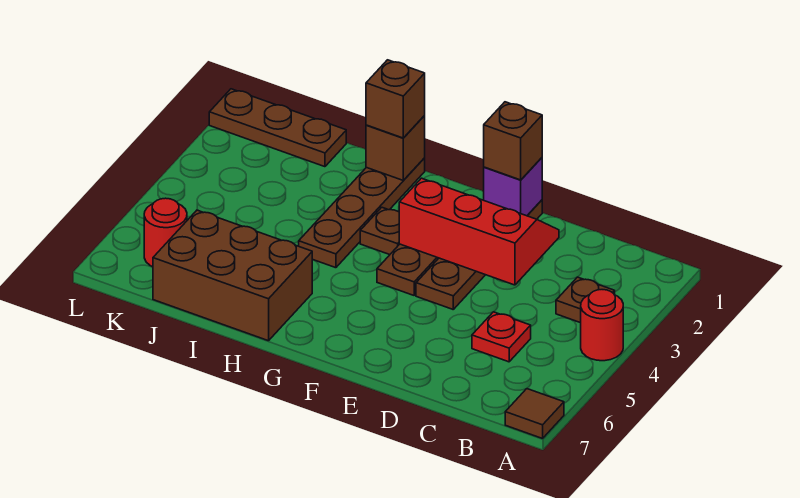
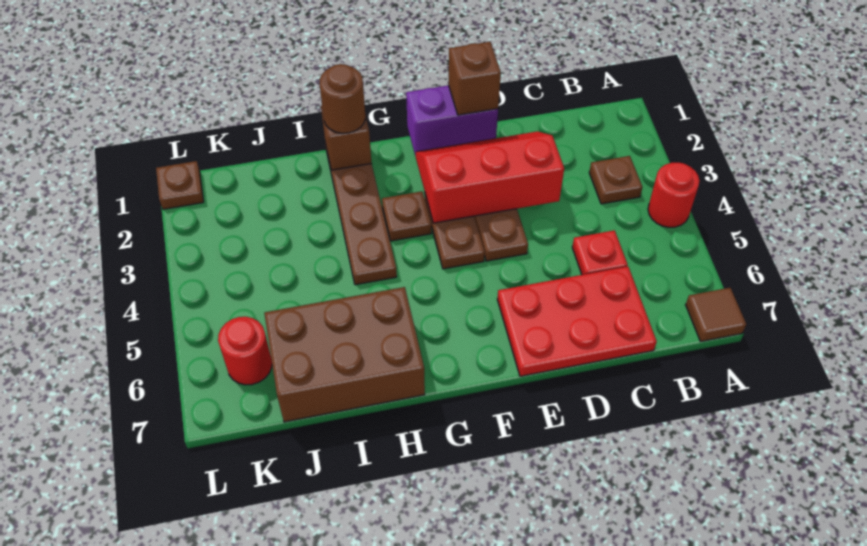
none -> red plate C6:E7 level 1
purple brick E1 level 2 -> purple brick E1:F1 level 2
brown brick H1 level 3 -> brown round brick H1 level 3
brown plate J1:L1 level 1 -> brown plate L1 level 1

